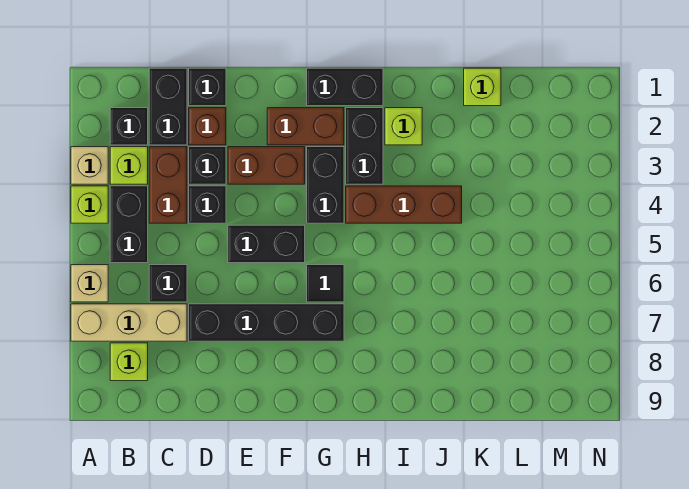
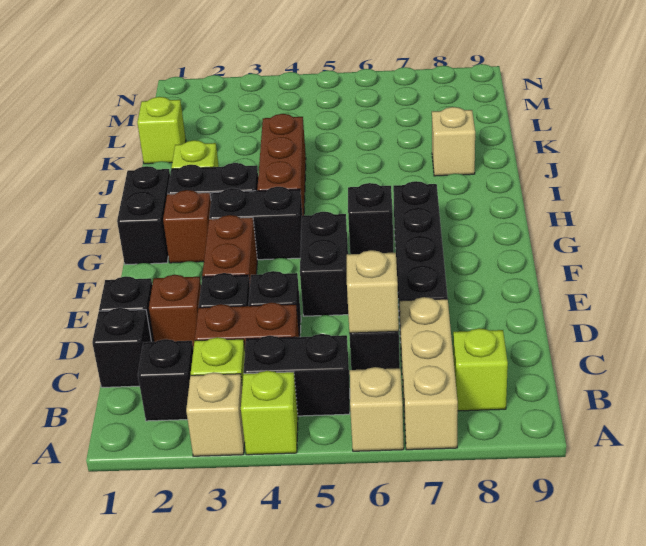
black brick C1:C2 level 1 -> black brick C1 level 1
none -> tan brick C6 level 2
brown brick F2:G2 level 1 -> brown brick G2 level 1
black tile G6 level 1 -> black brick G6 level 1
none -> tan brick J8 level 1

